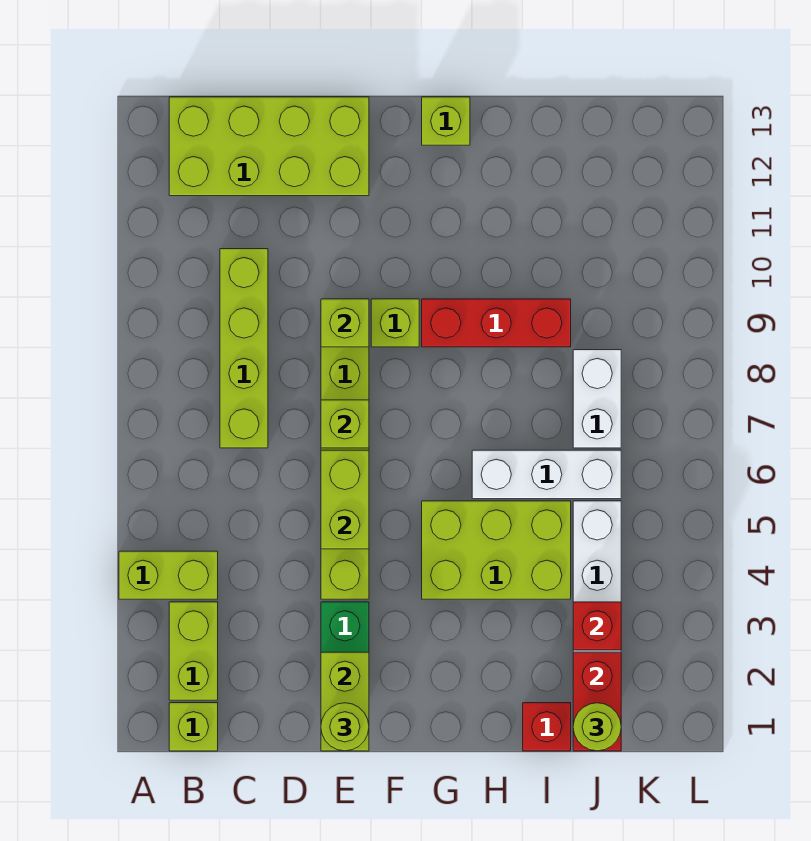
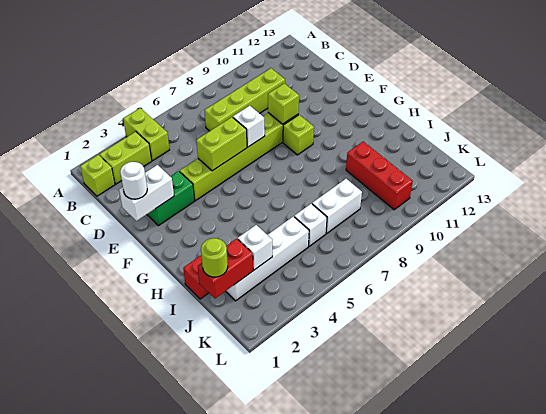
lime brick B12:E13 level 1 -> none
lime brick E1:E2 level 2 -> white brick E1:E2 level 2
lime round brick E1 level 3 -> white round brick E1 level 3
lime brick E7 level 2 -> white brick E7 level 2
lime brick G4:I5 level 1 -> none
red brick G9:I9 level 1 -> red brick I10:K10 level 1
lime brick G13 level 1 -> none
white brick H6:J6 level 1 -> white brick J6 level 1
red brick J3 level 2 -> white brick J3 level 2

